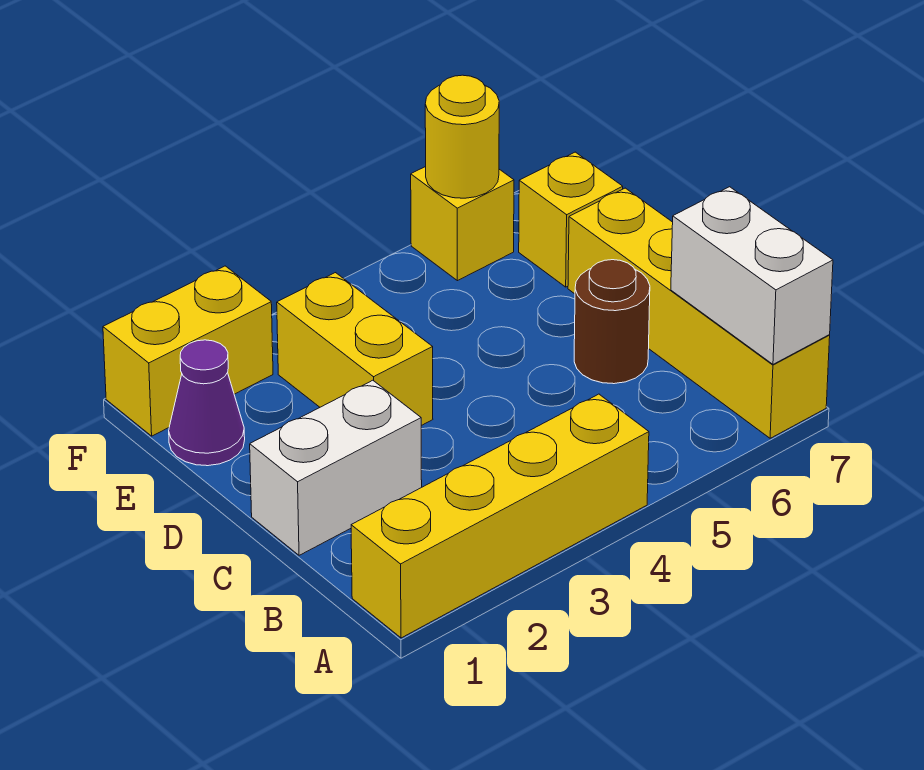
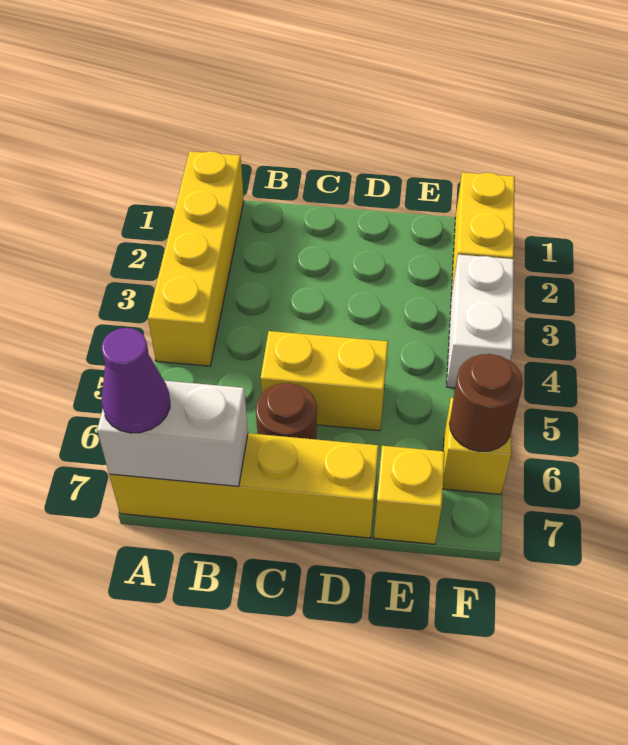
white brick C1:C2 level 1 -> white brick F3:F4 level 1
yellow brick D3:E3 level 1 -> yellow brick C5:D5 level 1
purple cone E1 level 1 -> purple cone A7 level 3
yellow round brick F6 level 2 -> brown round brick F6 level 2

